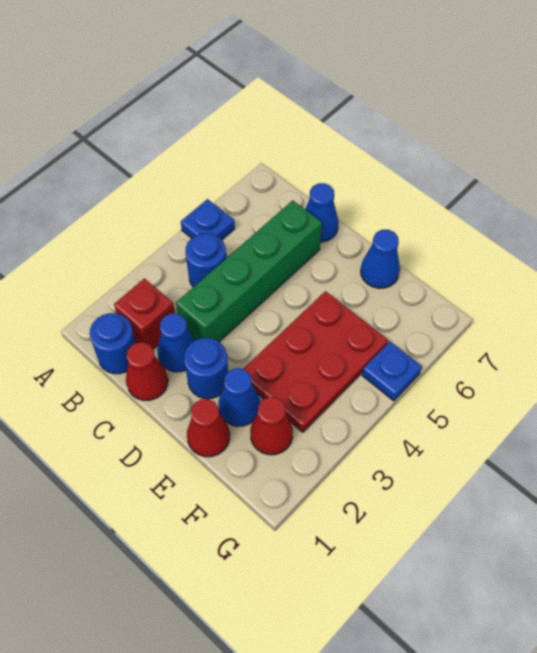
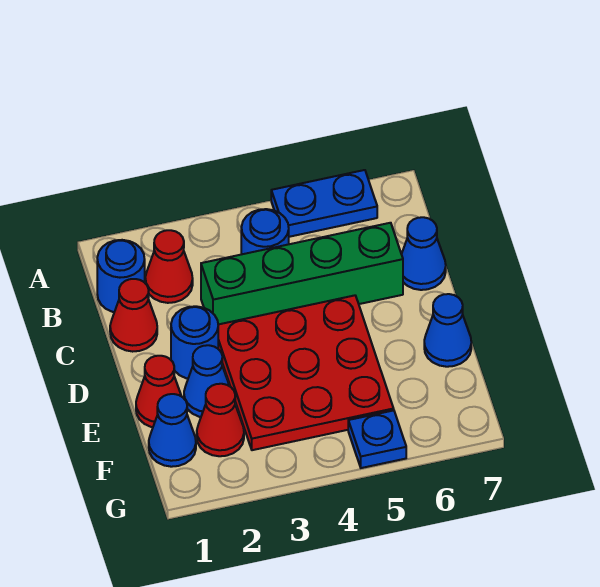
blue plate A5 level 1 -> blue plate A5:A6 level 1
red brick B2 level 1 -> red cone B2 level 1
blue cone C2 level 1 -> blue cone F1 level 1
red plate E3:F5 level 1 -> red plate D3:F5 level 1

